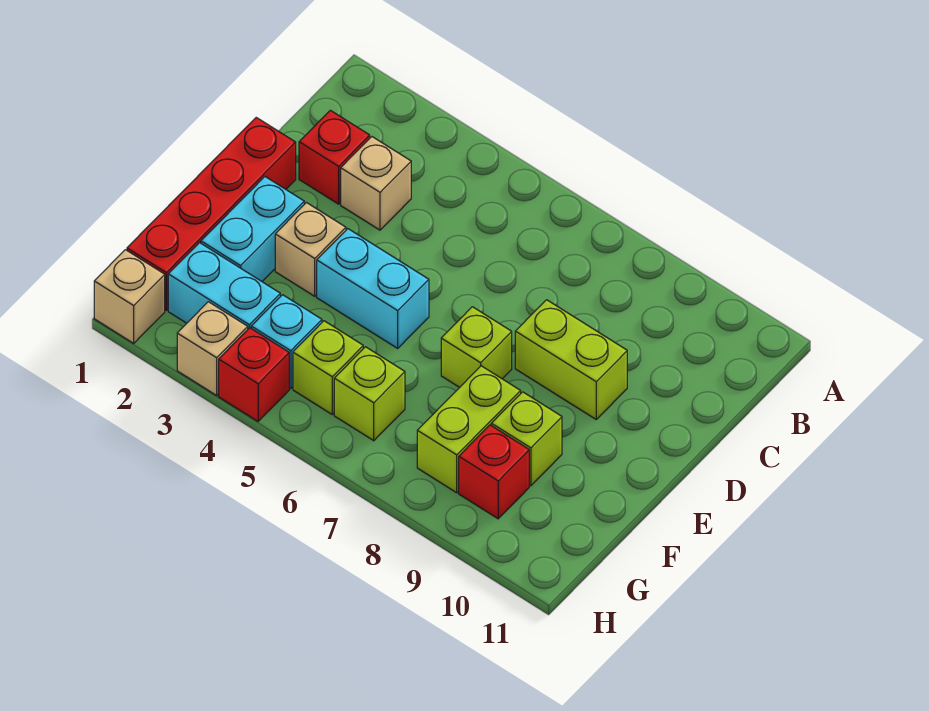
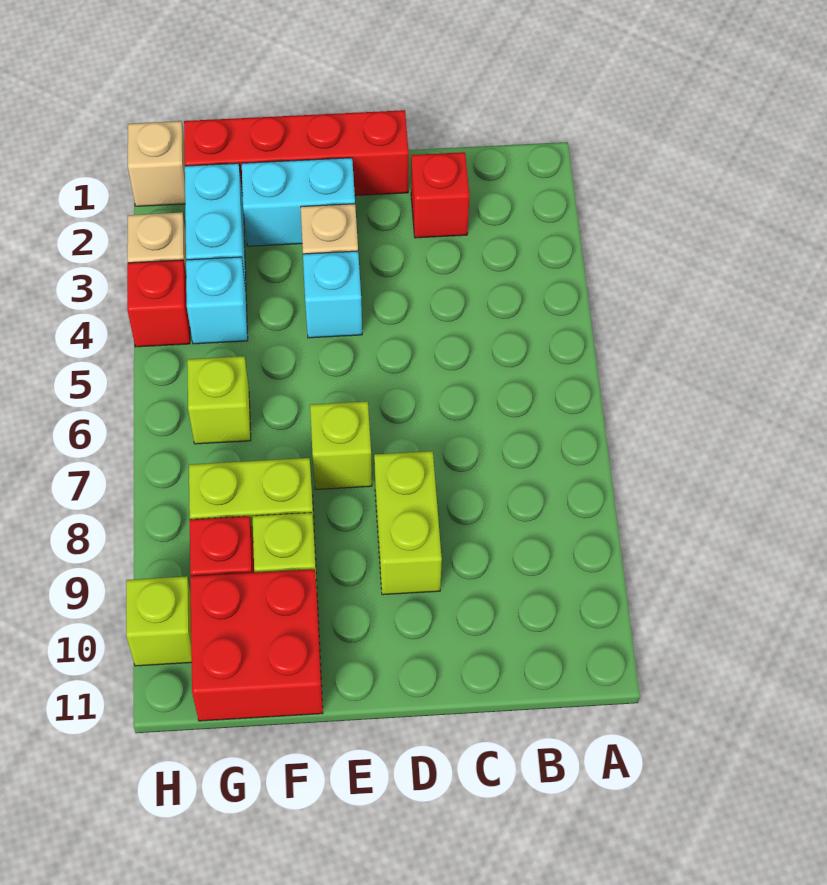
tan brick C3 level 1 -> none
cyan brick E4:E5 level 1 -> cyan brick E4 level 1
none -> red brick F10:G11 level 1
lime brick G5 level 1 -> lime brick H10 level 1

